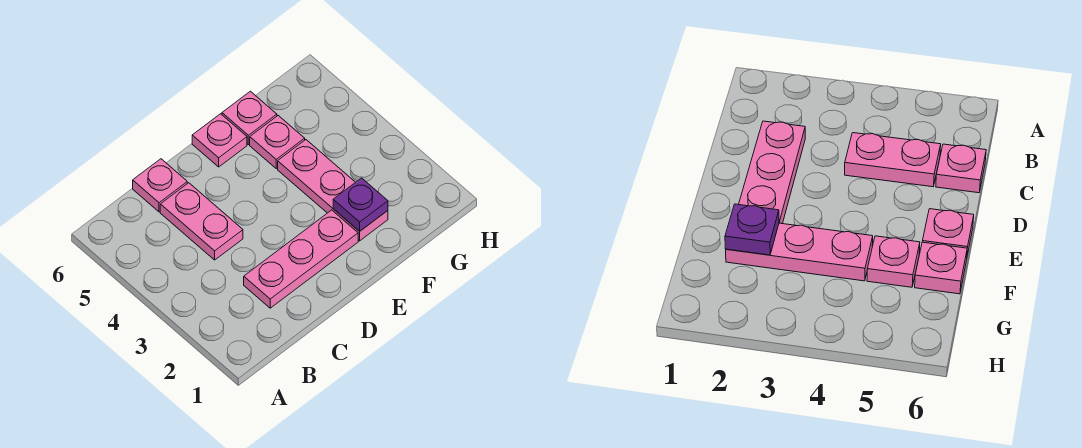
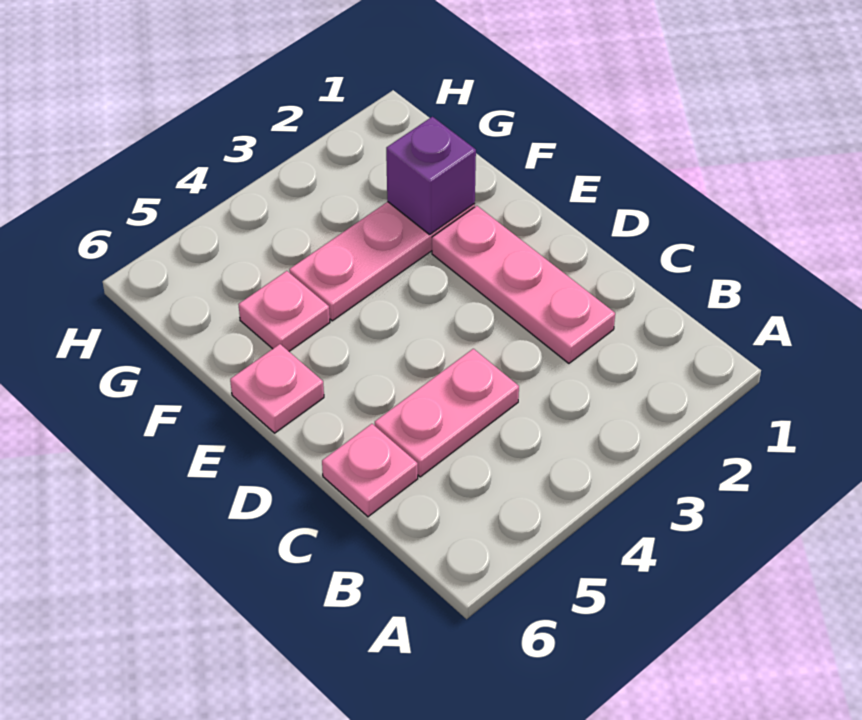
purple plate F2 level 2 -> purple brick F2 level 2
pink plate F6 level 1 -> none

